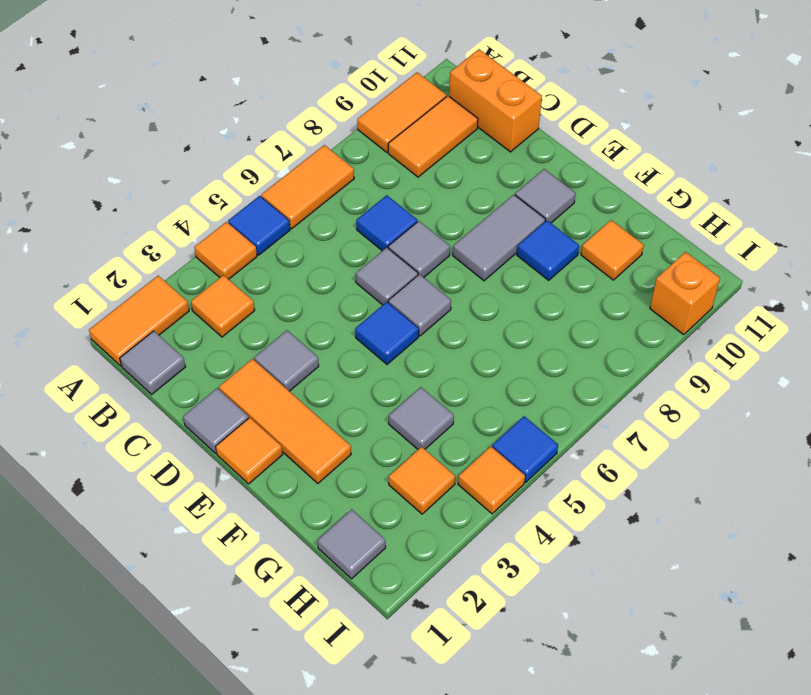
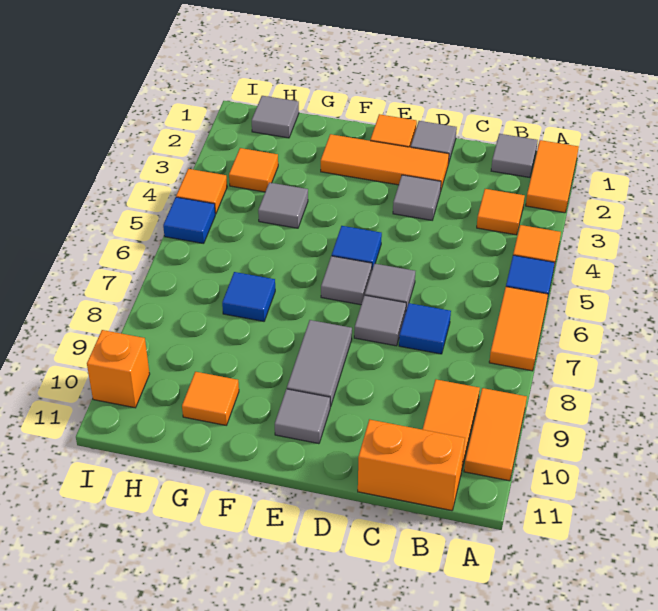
blue tile F9 level 1 -> blue tile G7 level 1

